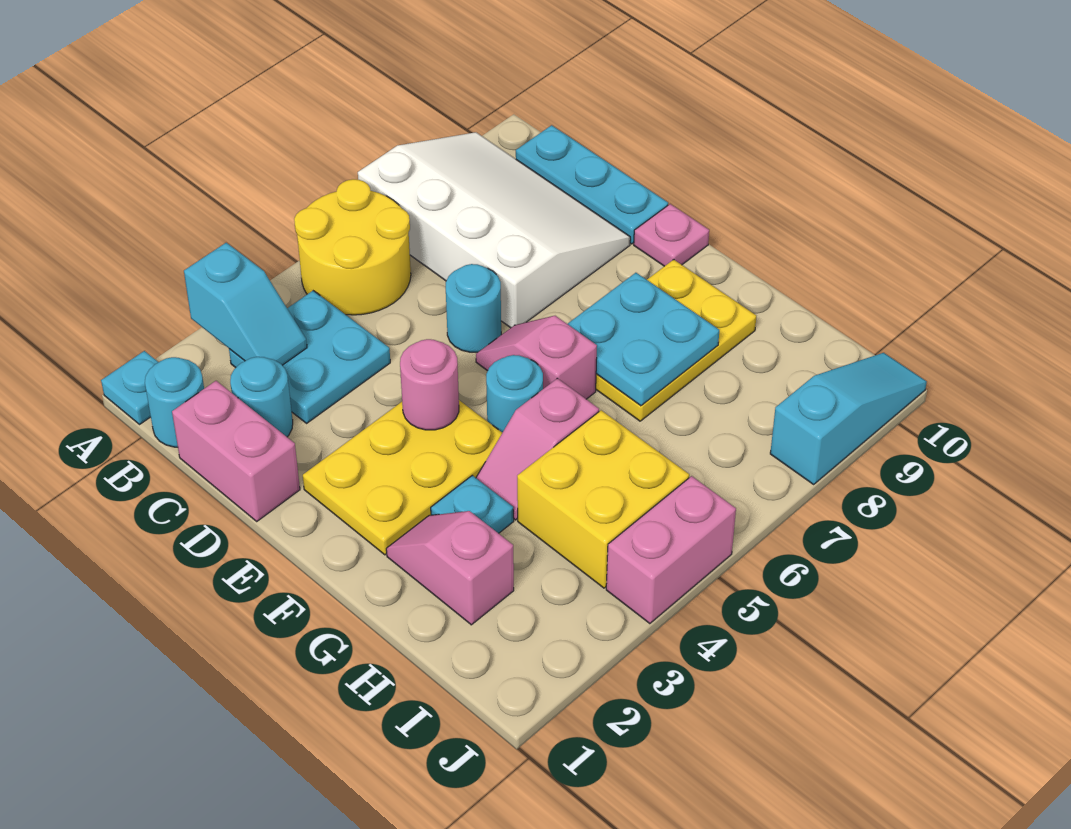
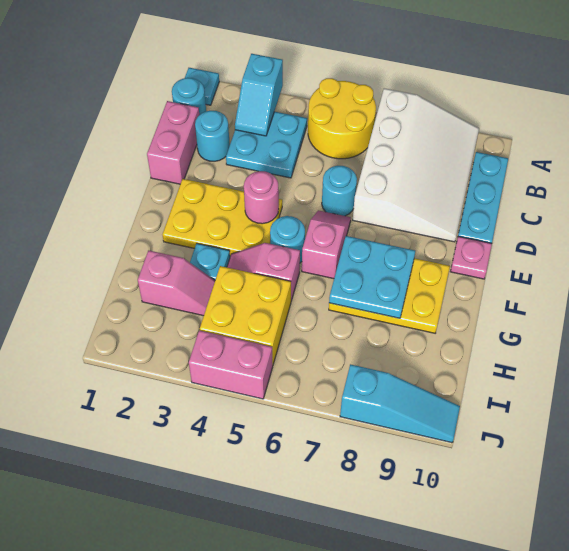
pink slope G2:H2 level 1 top H -> pink slope H2:H3 level 1 top 2

